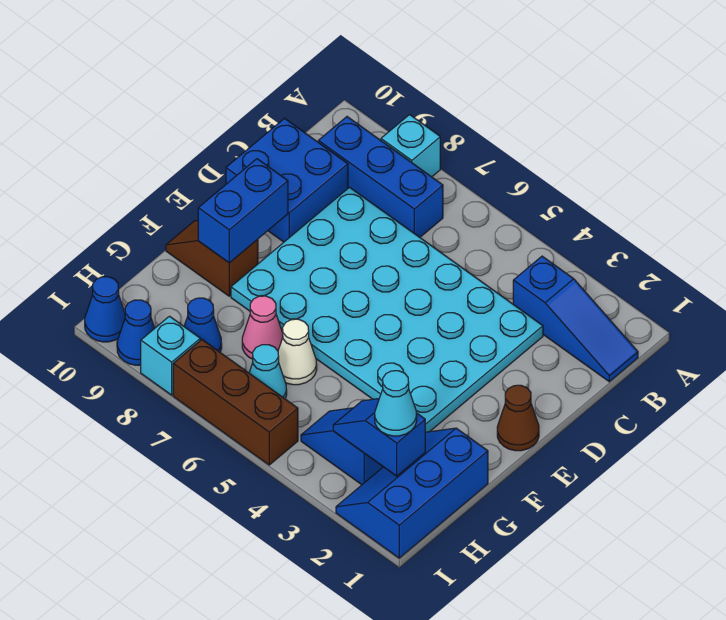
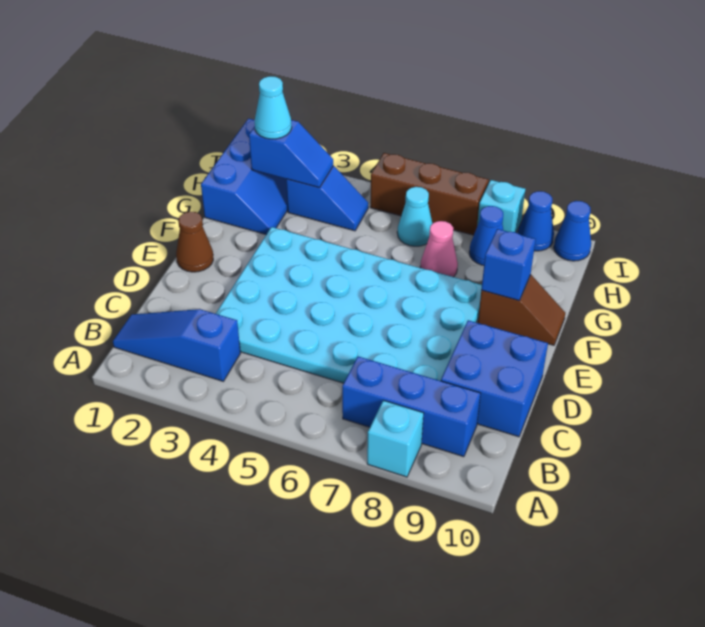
blue brick E9:F9 level 2 -> blue brick F9 level 2
white cone G6 level 1 -> none

